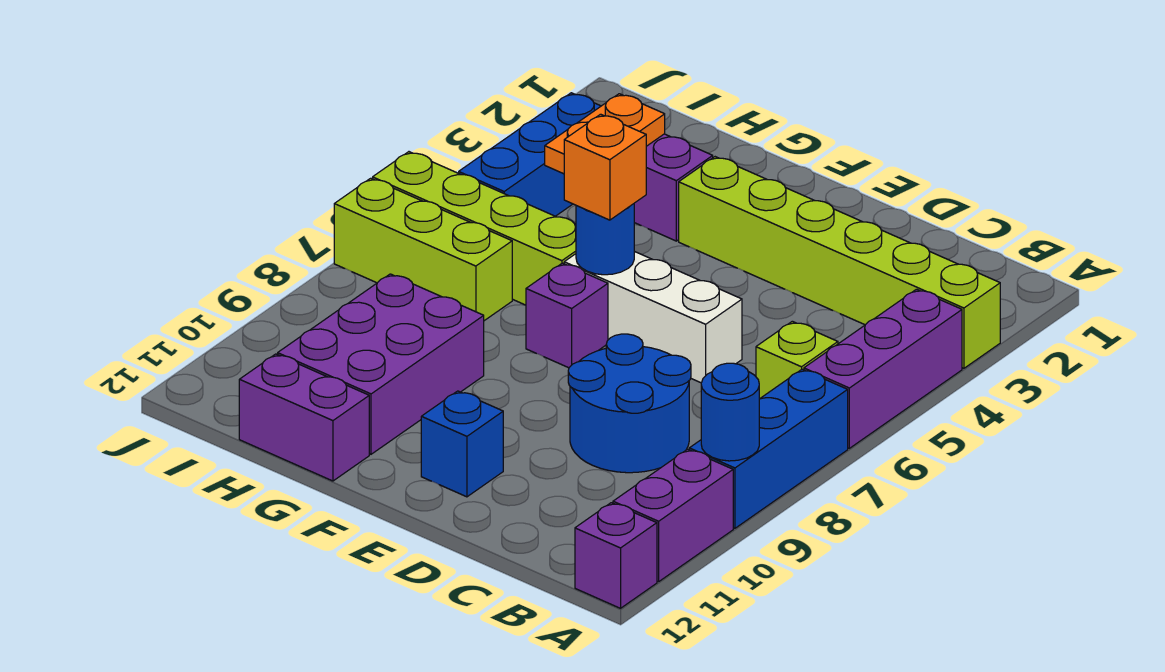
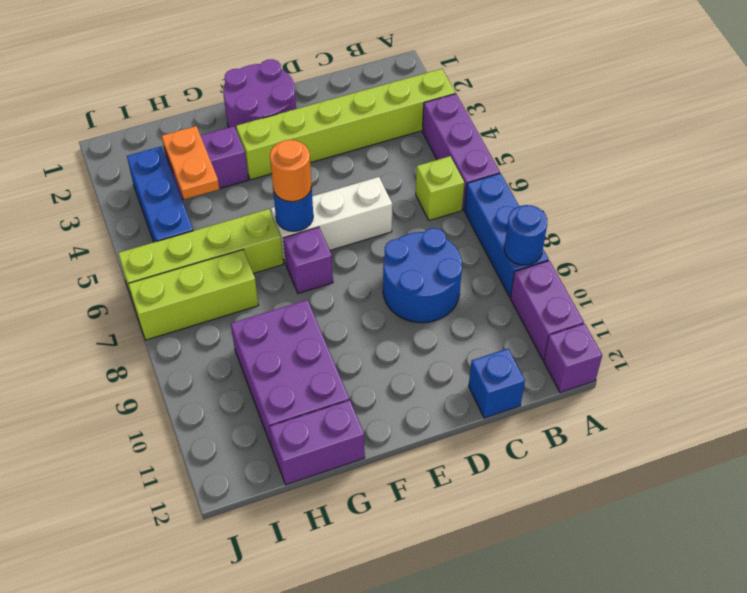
none -> purple round brick E1:F2 level 1
blue brick E11 level 1 -> blue brick C12 level 1
orange brick F6 level 3 -> orange round brick F6 level 3

